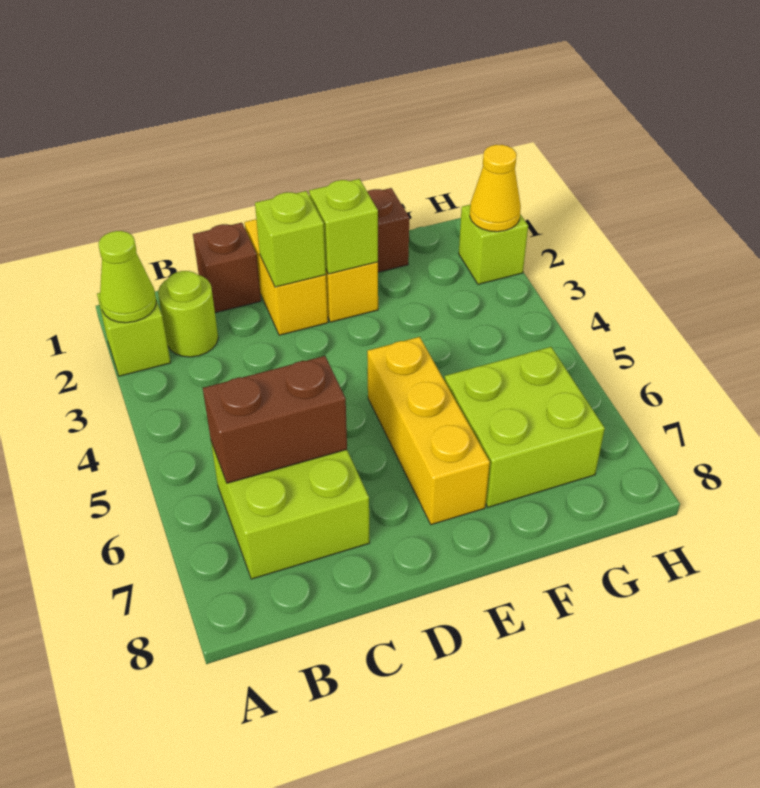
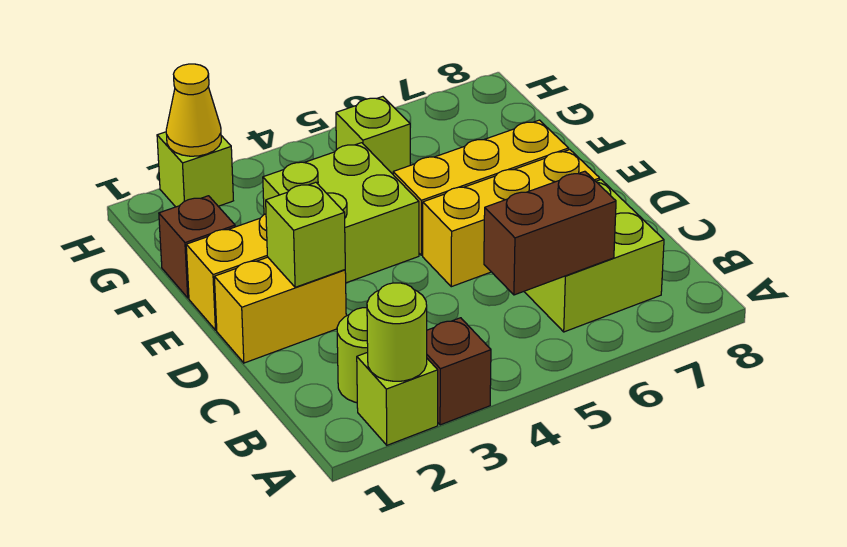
lime cone A2 level 2 -> lime round brick A2 level 2
brown brick B6:C6 level 2 -> brown brick B5:B6 level 2
brown brick C1 level 1 -> brown brick A3 level 1
none -> yellow brick D5:D7 level 1
lime brick E2 level 2 -> lime brick G5 level 1
lime brick F6:G7 level 1 -> lime brick E3:F4 level 1

